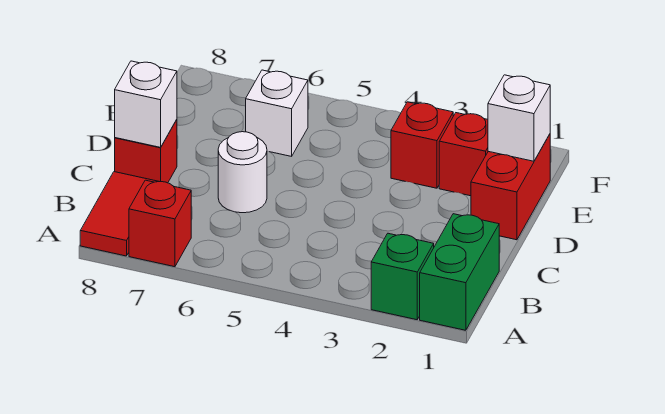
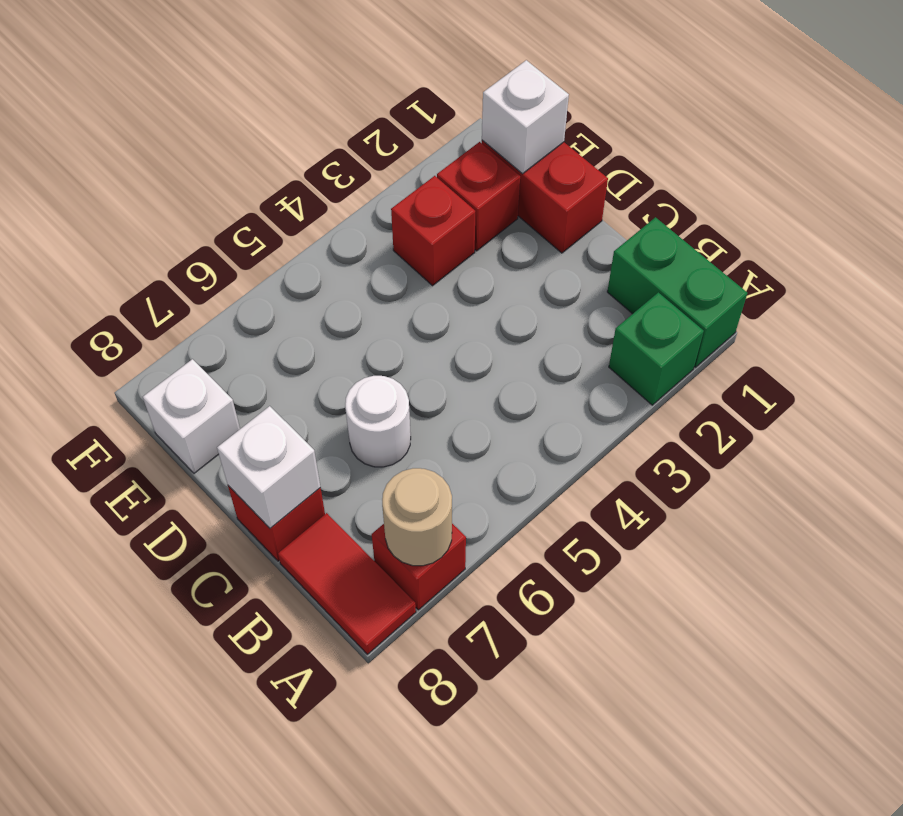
none -> tan round brick A7 level 2
white brick E6 level 1 -> white brick E8 level 1

